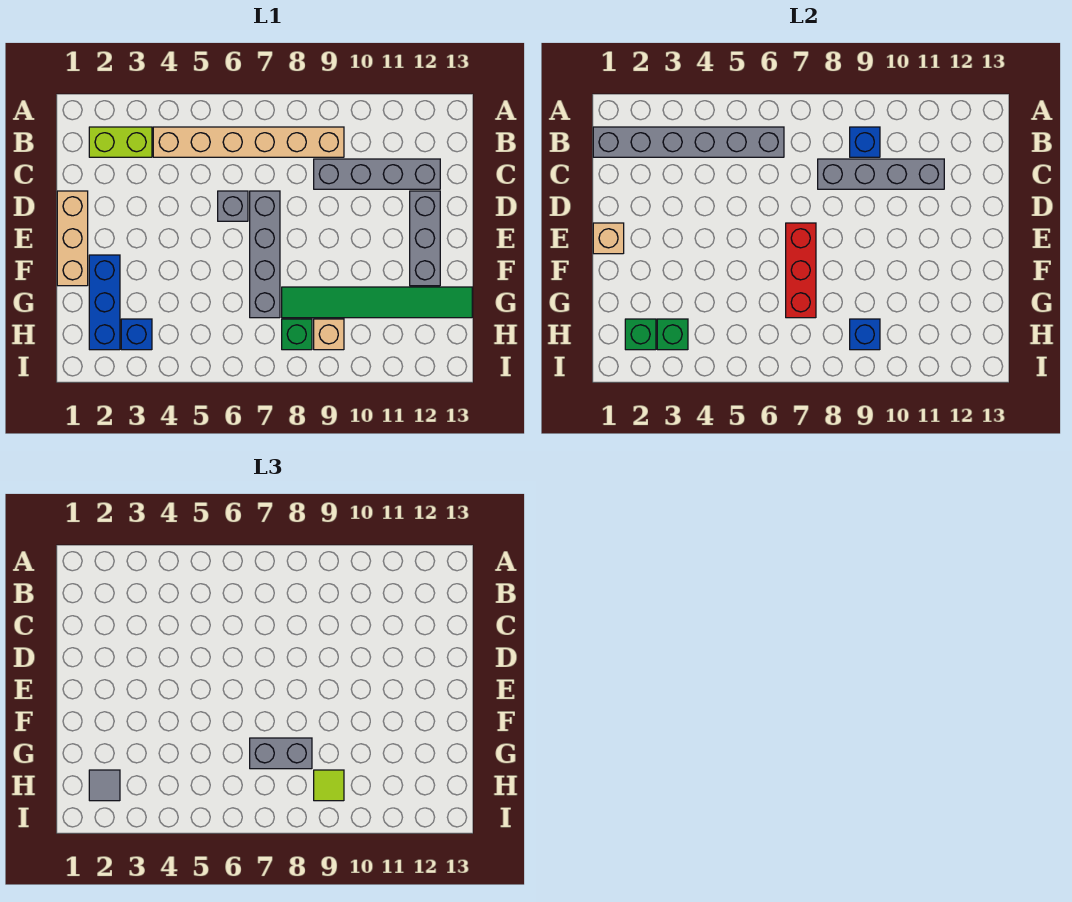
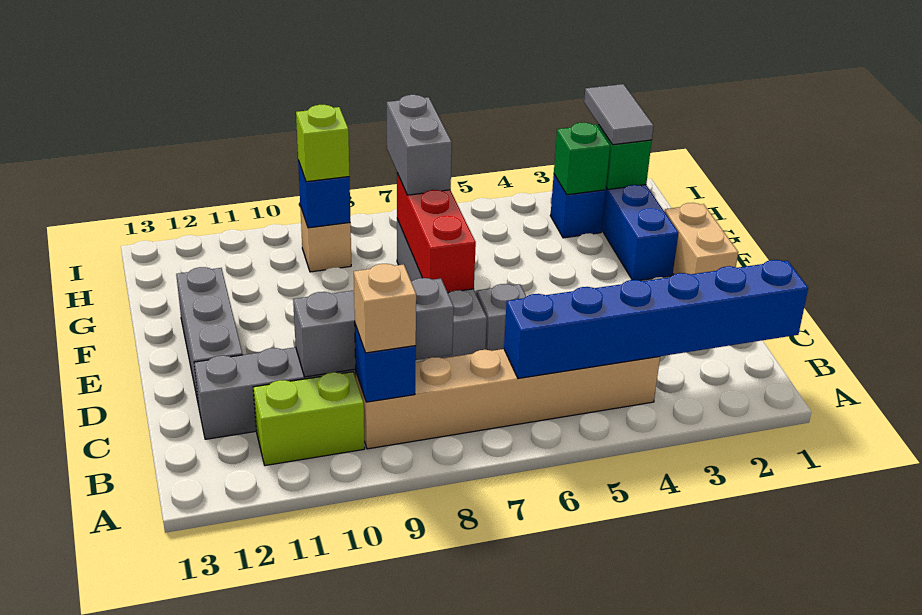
grey brick B1:B6 level 2 -> blue brick B1:B6 level 2
lime brick B2:B3 level 1 -> lime brick B10:B11 level 1
grey brick C8:C11 level 2 -> grey brick C8:C10 level 2
tan brick D1:F1 level 1 -> tan brick E1:F1 level 1
tan brick E1 level 2 -> tan brick B9 level 3
grey brick G7:G8 level 3 -> grey brick G7:H7 level 3
green tile G8:G13 level 1 -> none
grey tile H2 level 3 -> grey tile H2:I2 level 3
green brick H8 level 1 -> none
lime tile H9 level 3 -> lime brick H9 level 3

